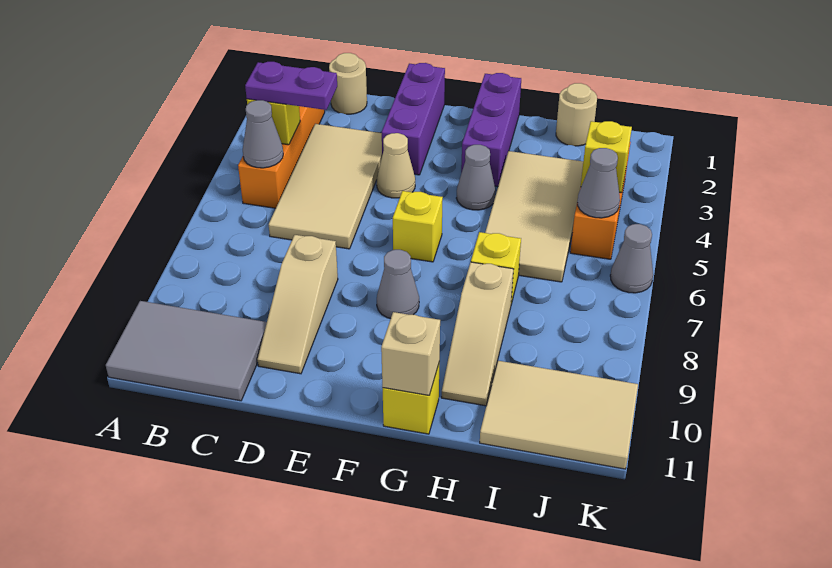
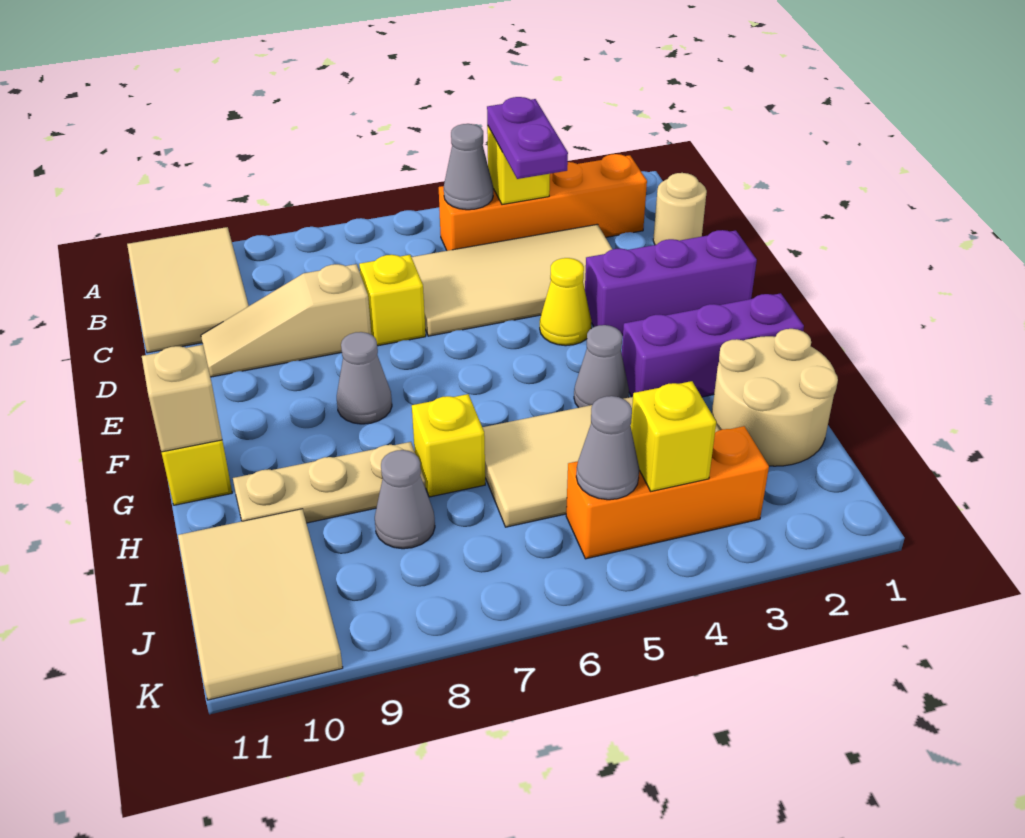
grey tile A10:C11 level 1 -> tan tile A10:C11 level 1
tan cone E4 level 1 -> yellow cone E4 level 1
yellow brick F6 level 1 -> yellow brick D7 level 1
tan slope H8:H10 level 1 top 8 -> tan plate H8:H10 level 1
tan round brick I1 level 1 -> tan round brick H1:I2 level 1
grey cone K6 level 1 -> grey cone I8 level 1

